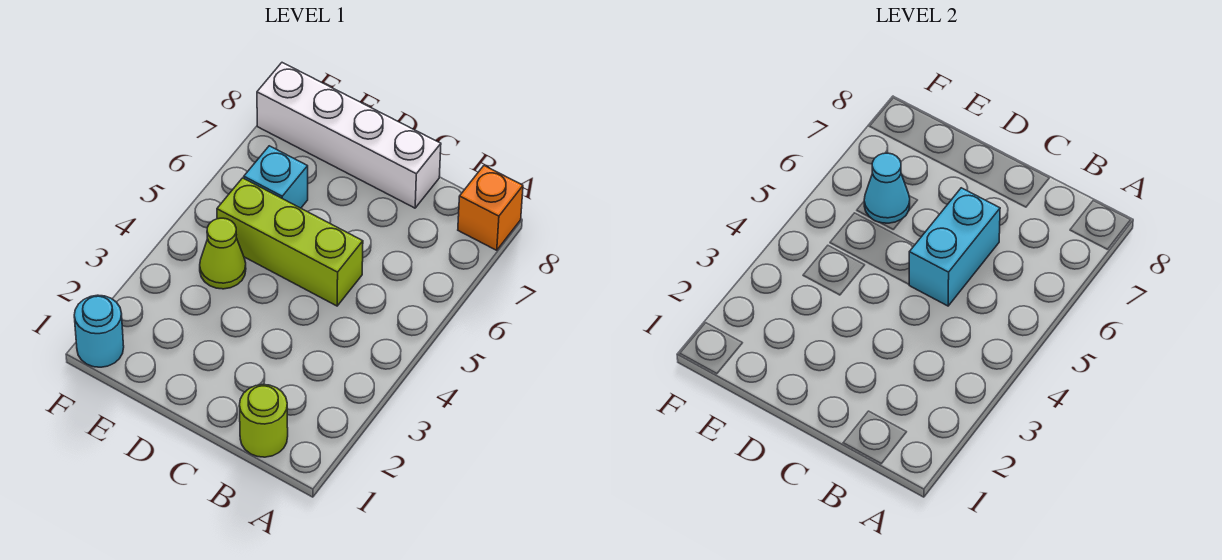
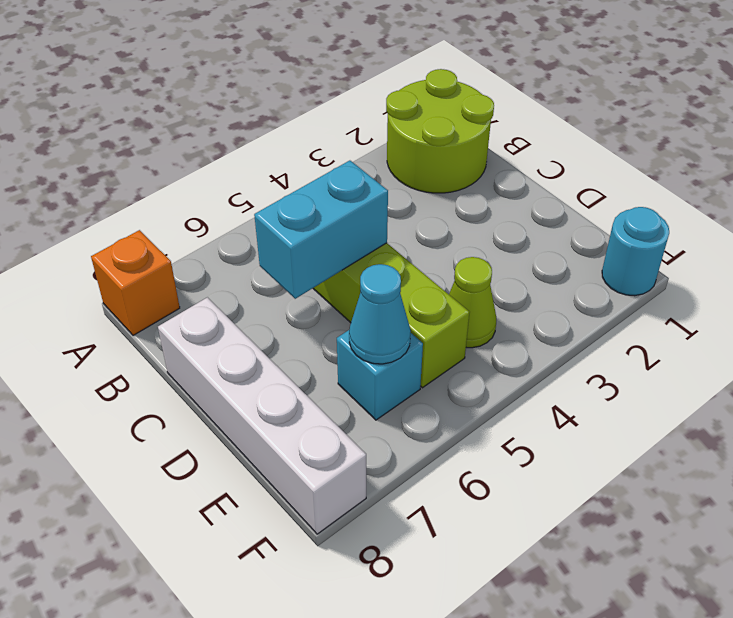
lime round brick B1 level 1 -> lime round brick A1:B2 level 1

